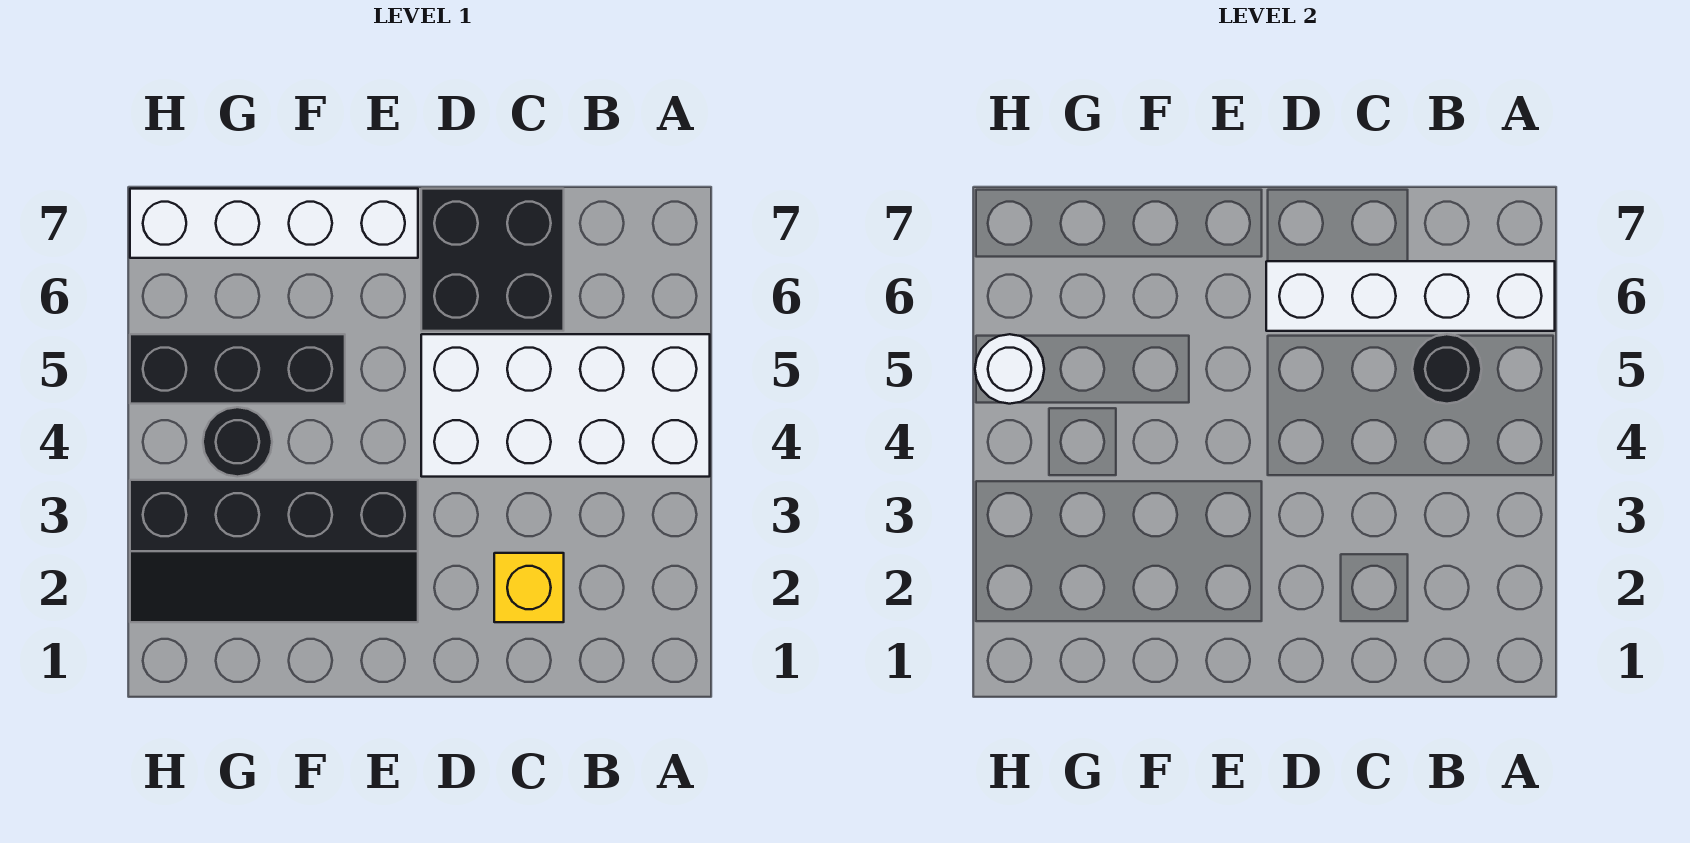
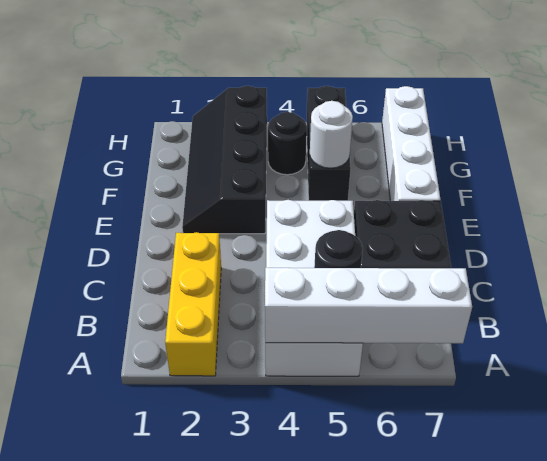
white brick A6:D6 level 2 -> white brick A4:A7 level 2
yellow brick C2 level 1 -> yellow brick A2:C2 level 1
white round brick H5 level 2 -> white round brick F5 level 2

